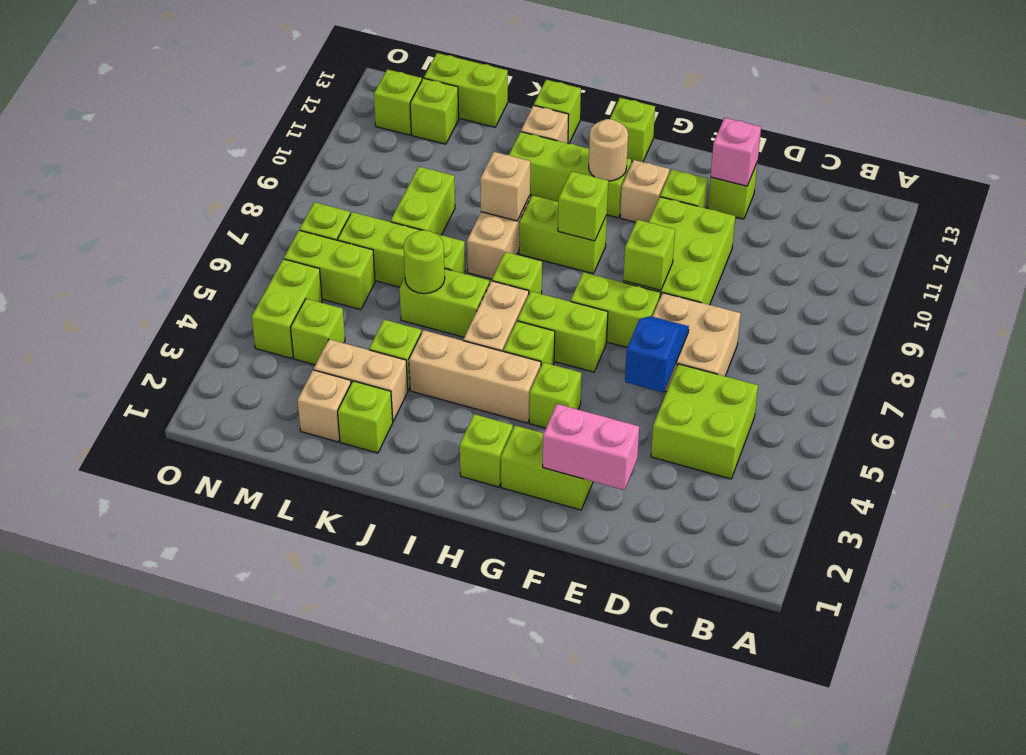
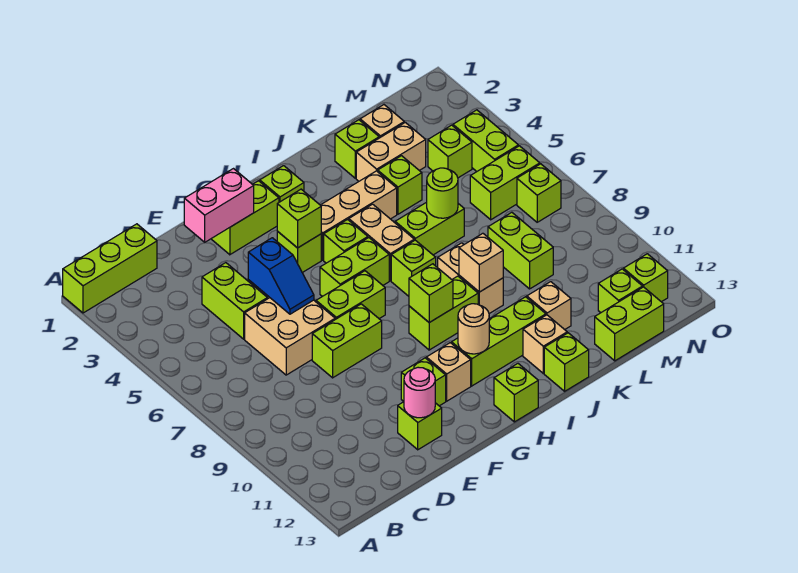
lime brick C4:D5 level 1 -> lime brick D4:D5 level 1
lime brick E8:F10 level 1 -> lime brick E8:F8 level 1
pink brick E12 level 2 -> pink round brick E12 level 2
lime brick F8 level 2 -> lime brick G4 level 2
lime brick K7:M7 level 1 -> lime brick A1:C1 level 1
none -> tan brick K11 level 1

